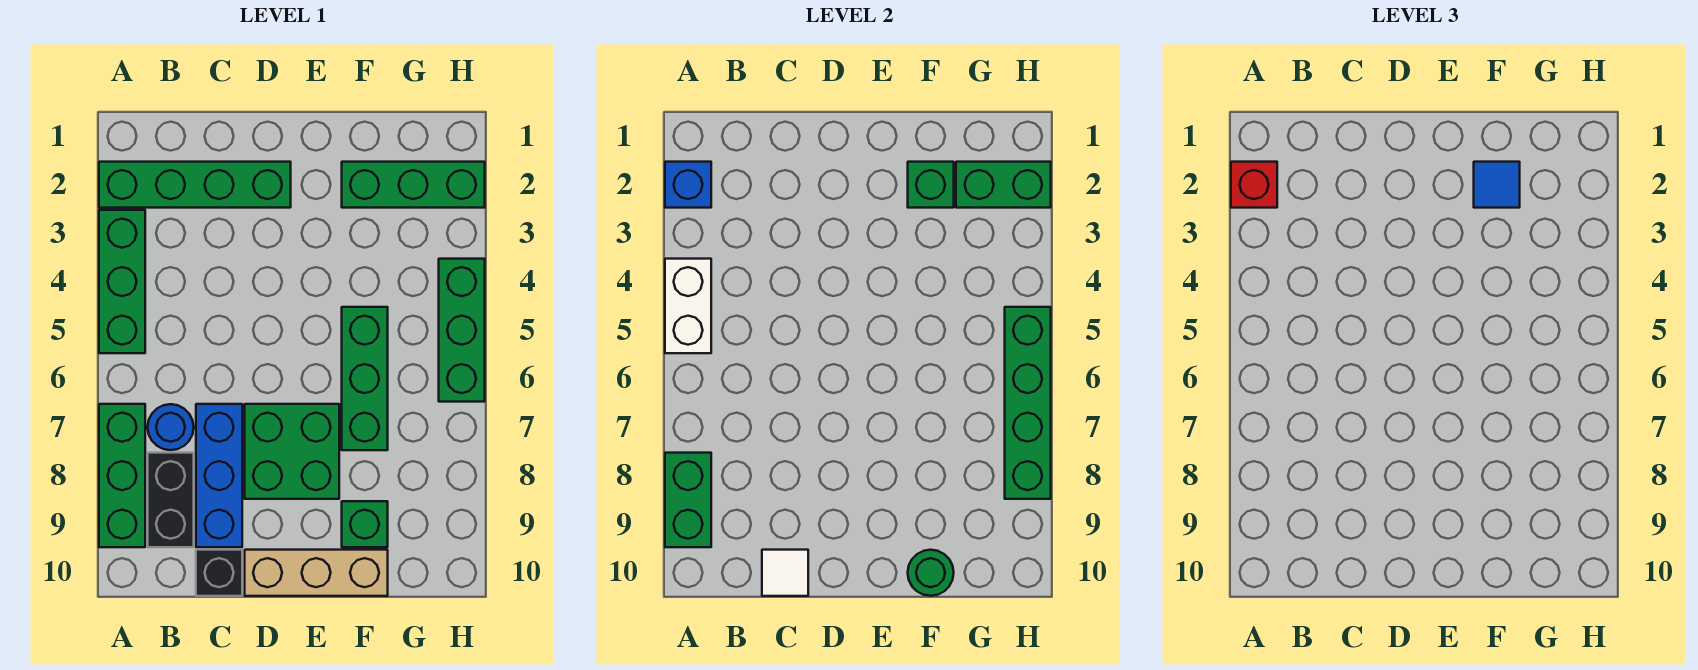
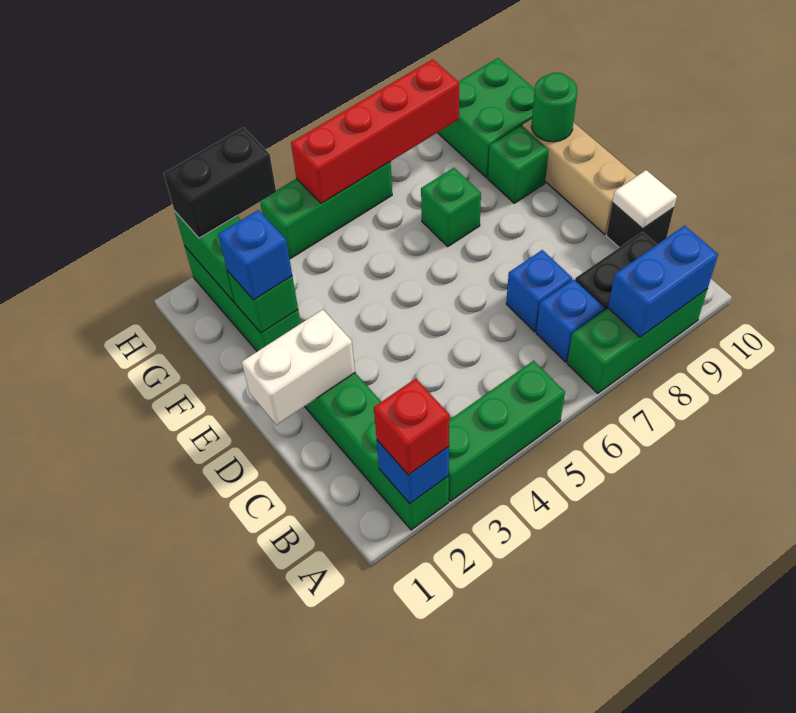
white brick A4:A5 level 2 -> white brick D1:D2 level 2
green brick A8:A9 level 2 -> blue brick A8:A9 level 2
blue round brick B7 level 1 -> blue brick B7 level 1
blue brick C7:C9 level 1 -> blue brick C7 level 1
green brick D7:E8 level 1 -> green brick G9:H10 level 1
blue tile F2 level 3 -> blue brick F2 level 3
green brick F5:F7 level 1 -> green brick F7 level 1
none -> black brick H2:H3 level 3
green brick H5:H8 level 2 -> red brick H5:H8 level 2

